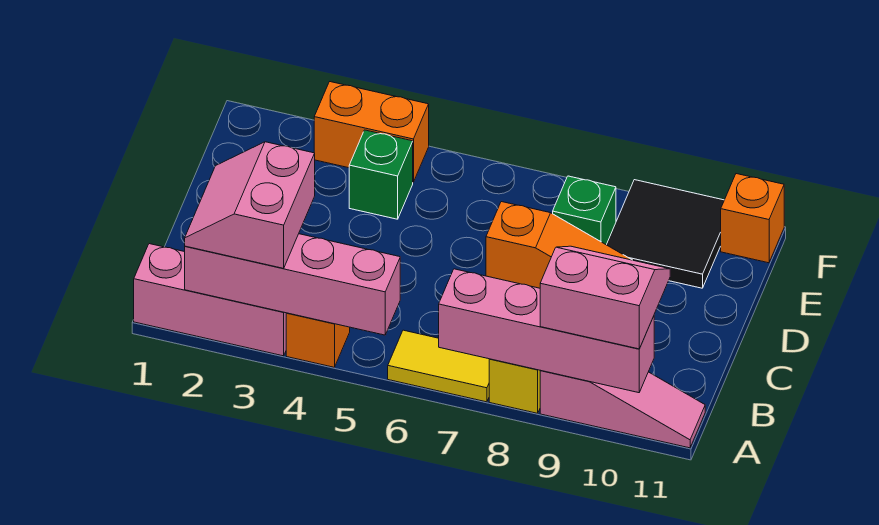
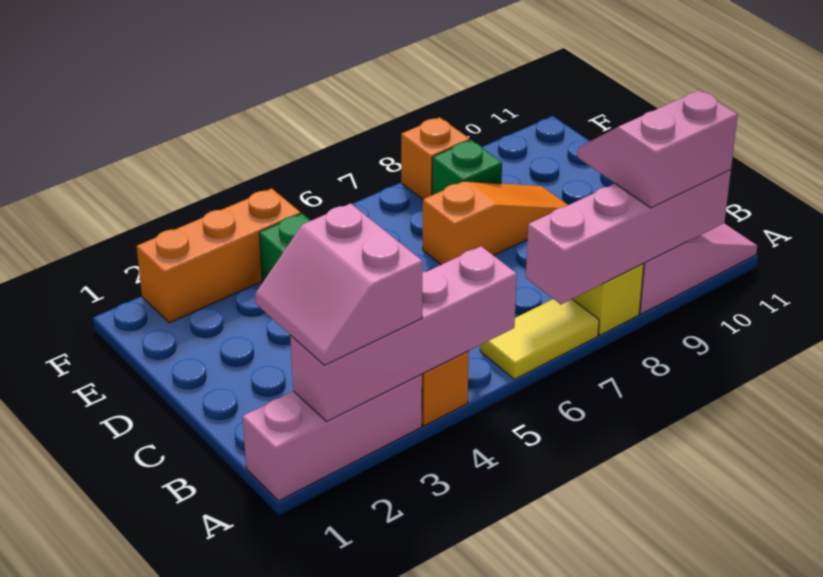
black tile E9:F10 level 1 -> none
orange brick F3:F4 level 1 -> orange brick F2:F4 level 1
orange brick F11 level 1 -> orange brick F8 level 1

